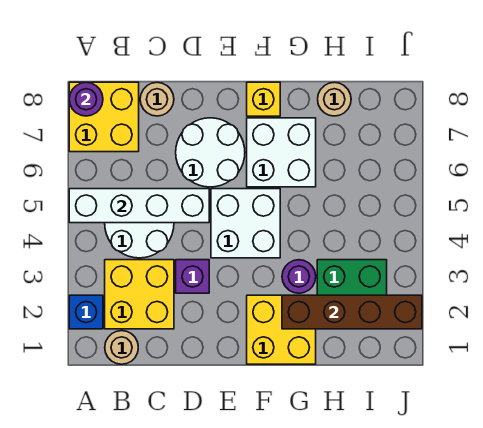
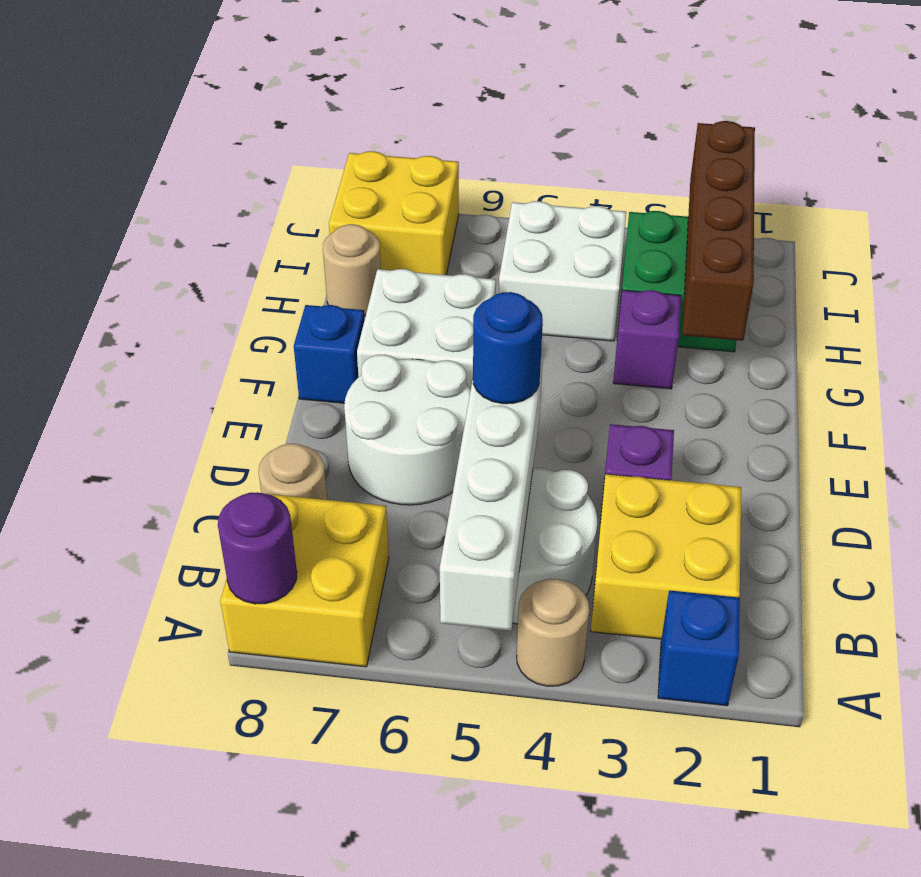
tan round brick B1 level 1 -> tan round brick A4 level 1
none -> blue round brick D5 level 3
white brick E4:F5 level 1 -> white brick H4:I5 level 1
yellow brick F1:G2 level 1 -> yellow brick I7:J8 level 1
yellow brick F8 level 1 -> blue brick F8 level 1
purple round brick G3 level 1 -> purple brick G3 level 1

